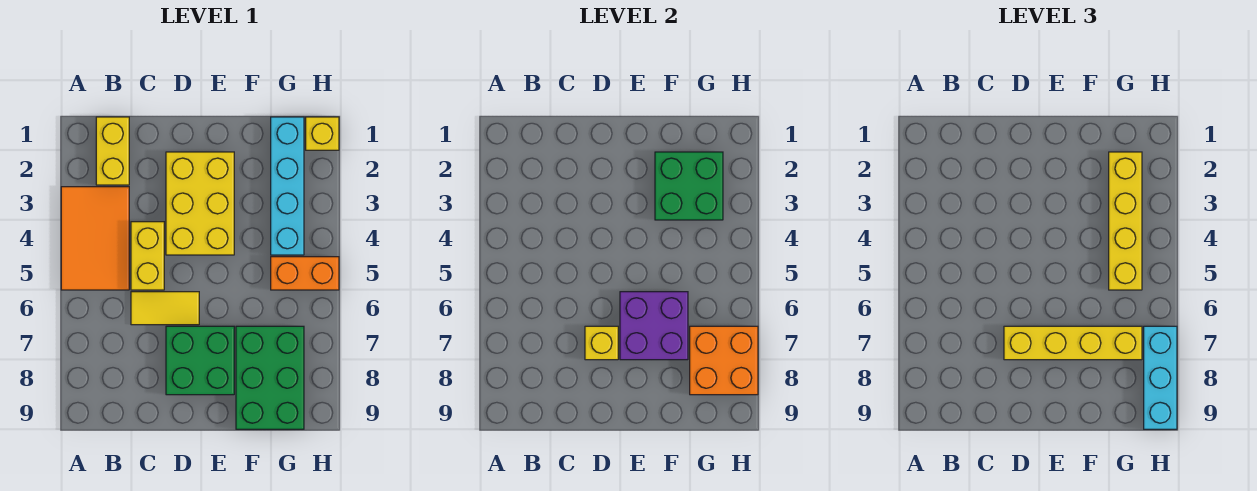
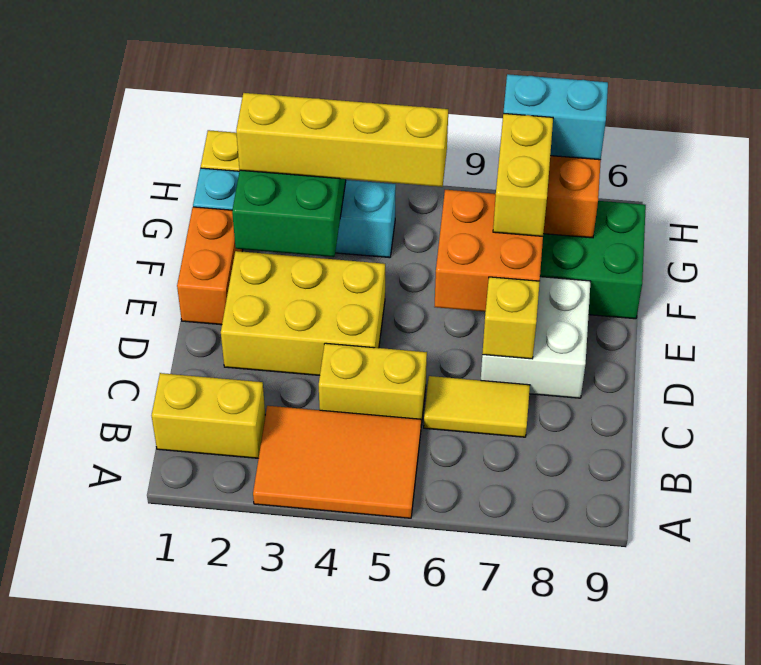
yellow tile C6:D6 level 1 -> yellow tile C6:C7 level 1
green brick D7:E8 level 1 -> white brick D7:E8 level 1
yellow brick D7:G7 level 3 -> yellow brick F7:G7 level 3
purple brick E6:F7 level 2 -> orange brick E6:F7 level 2
orange brick G5:H5 level 1 -> orange brick E1:F1 level 1
cyan brick H7:H9 level 3 -> cyan brick H7:H8 level 3

